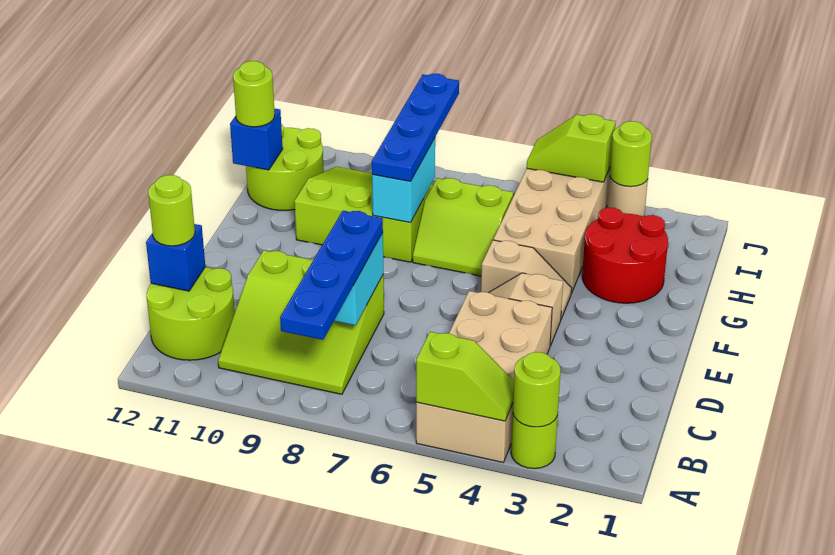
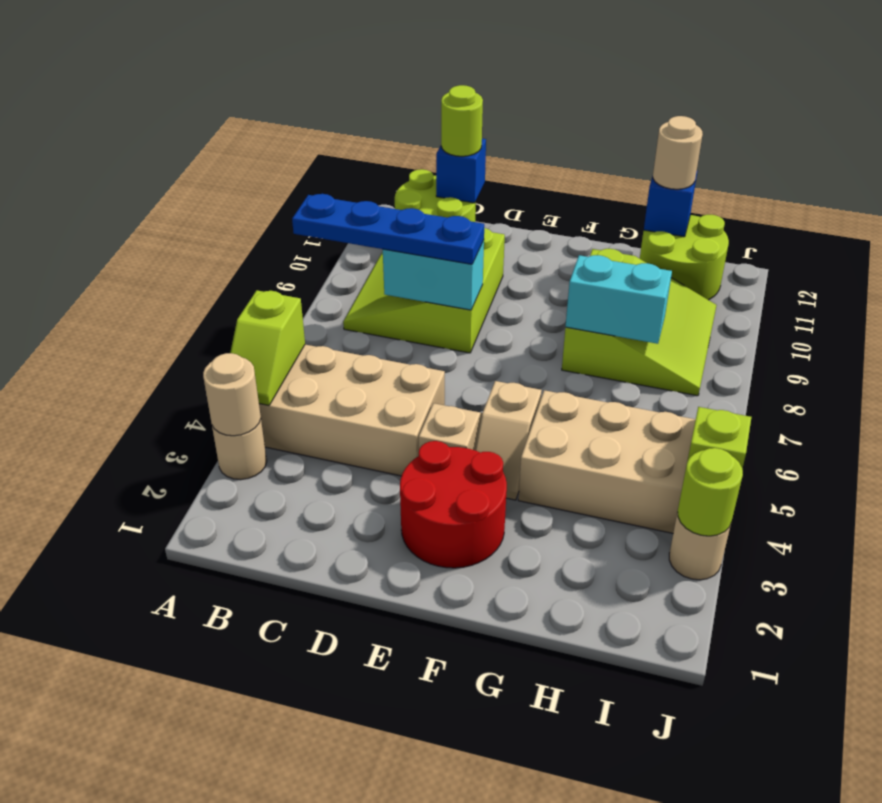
lime round brick A3 level 1 -> tan round brick A3 level 1
lime round brick A3 level 2 -> tan round brick A3 level 2
red round brick G2:H3 level 1 -> red round brick E2:F3 level 1
lime slope G6:H7 level 1 top H -> none
blue plate G8:J8 level 3 -> none
lime round brick H12 level 3 -> tan round brick H12 level 3

